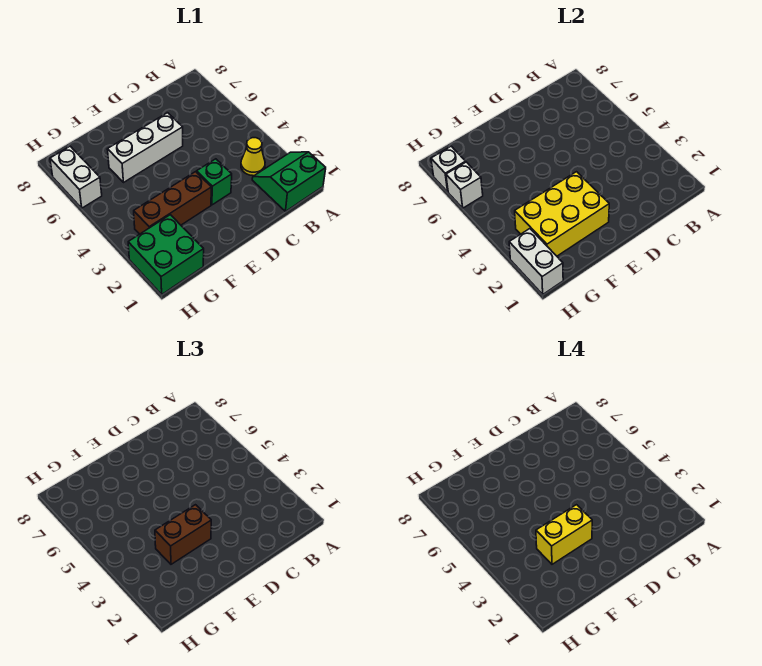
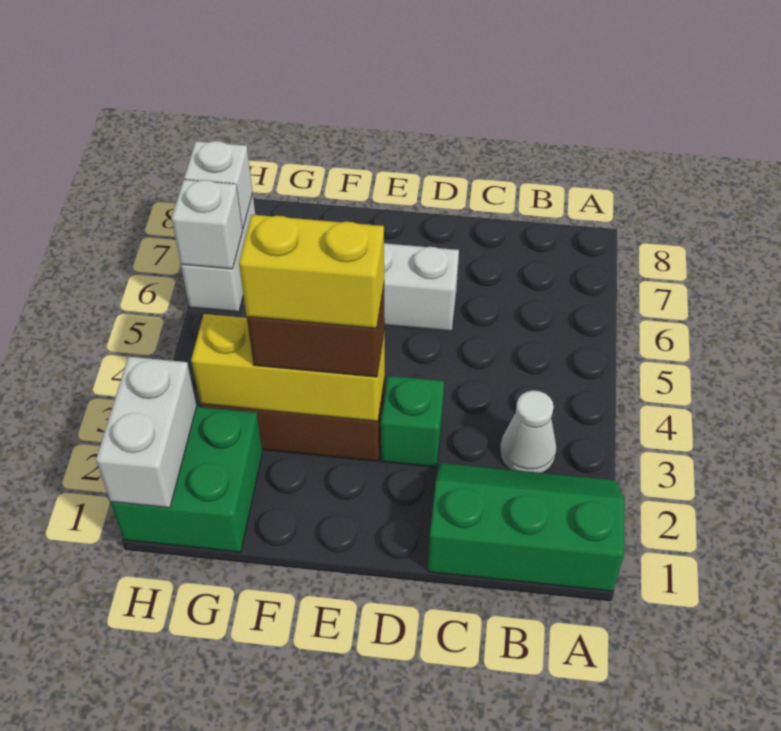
green slope A1:B2 level 1 top 1 -> green slope A1:C2 level 1 top 1
yellow cone B3 level 1 -> white cone B3 level 1
yellow brick E2:G3 level 2 -> yellow brick E3:G3 level 2

